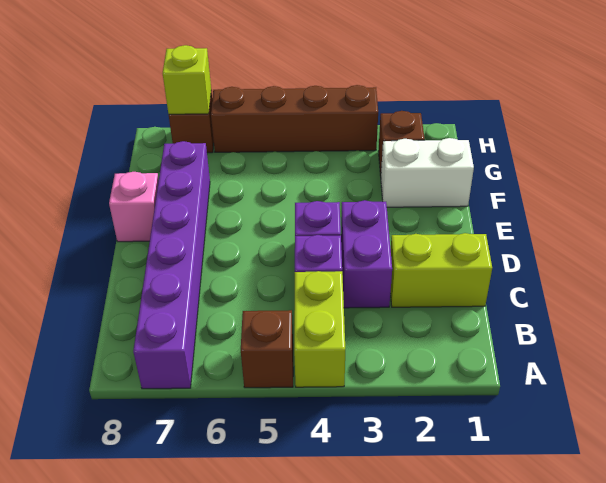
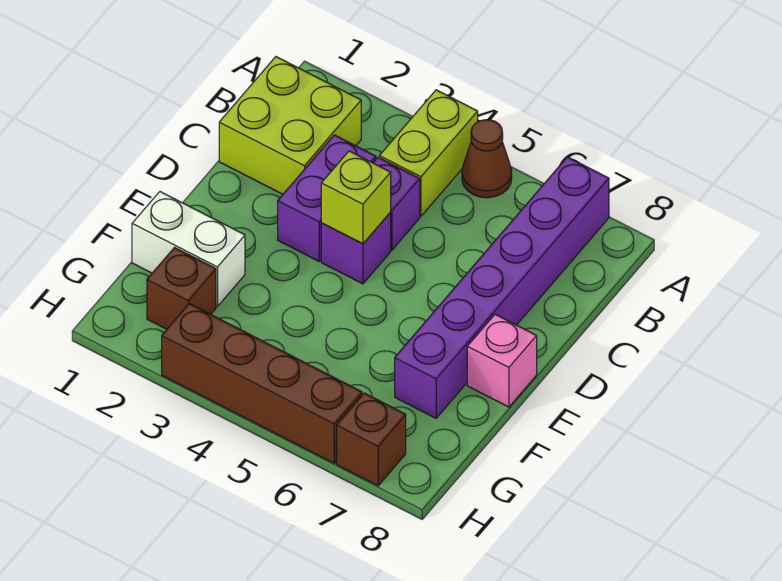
brown brick A5 level 1 -> brown cone A5 level 1
lime brick C1:C2 level 1 -> lime brick B1:C2 level 1
lime brick H7 level 2 -> lime brick D4 level 2

